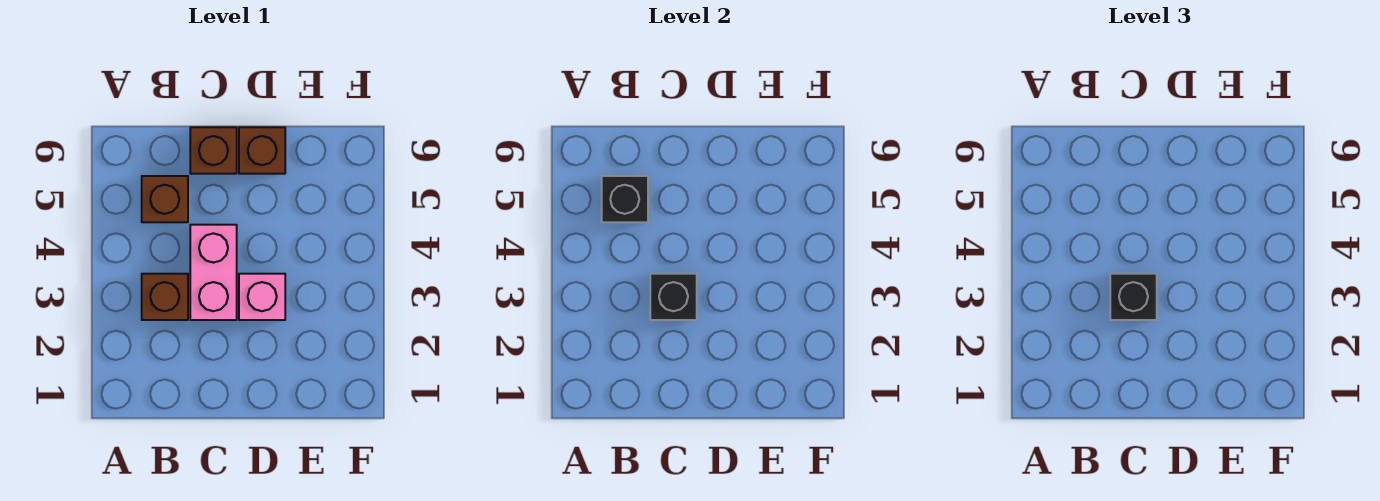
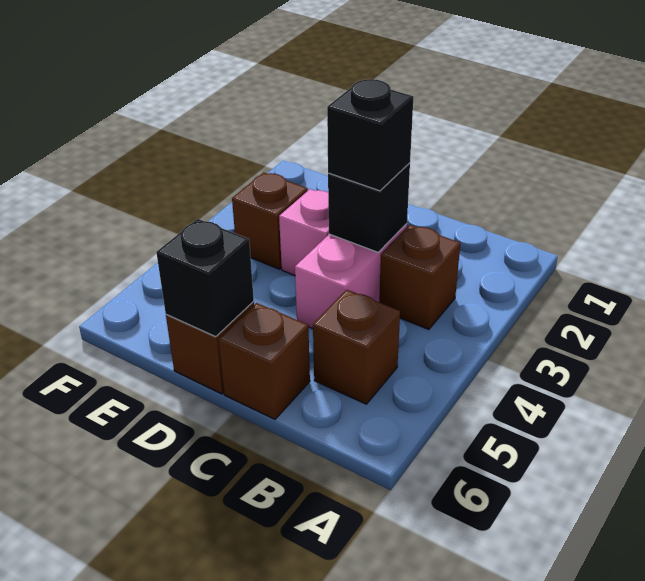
black brick B5 level 2 -> black brick D6 level 2
none -> brown brick E3 level 1

